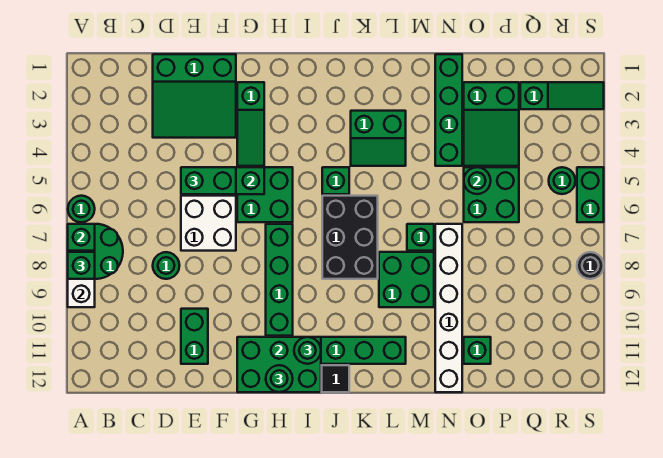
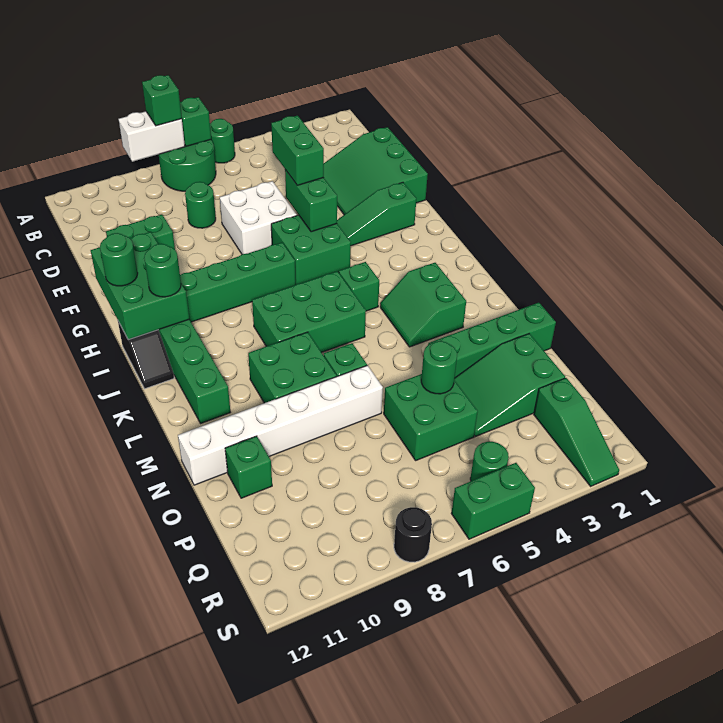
black brick J6:K8 level 1 -> green brick J6:K8 level 1

